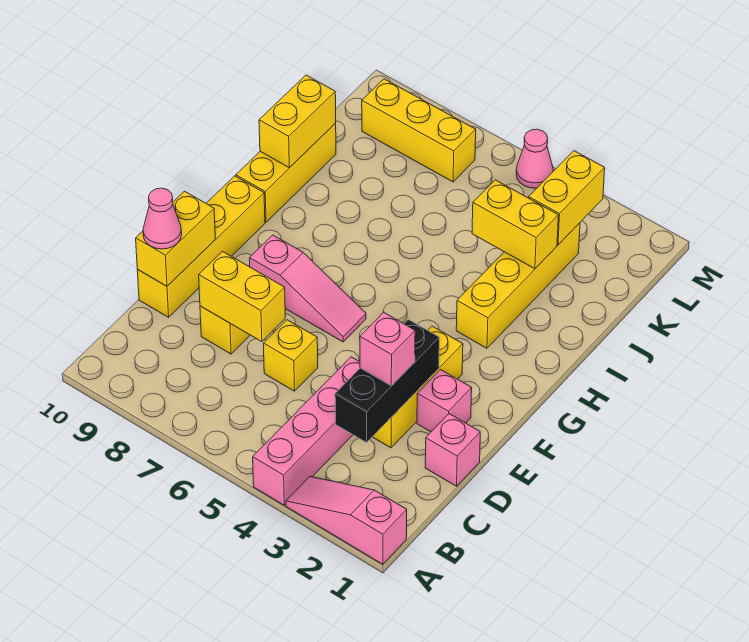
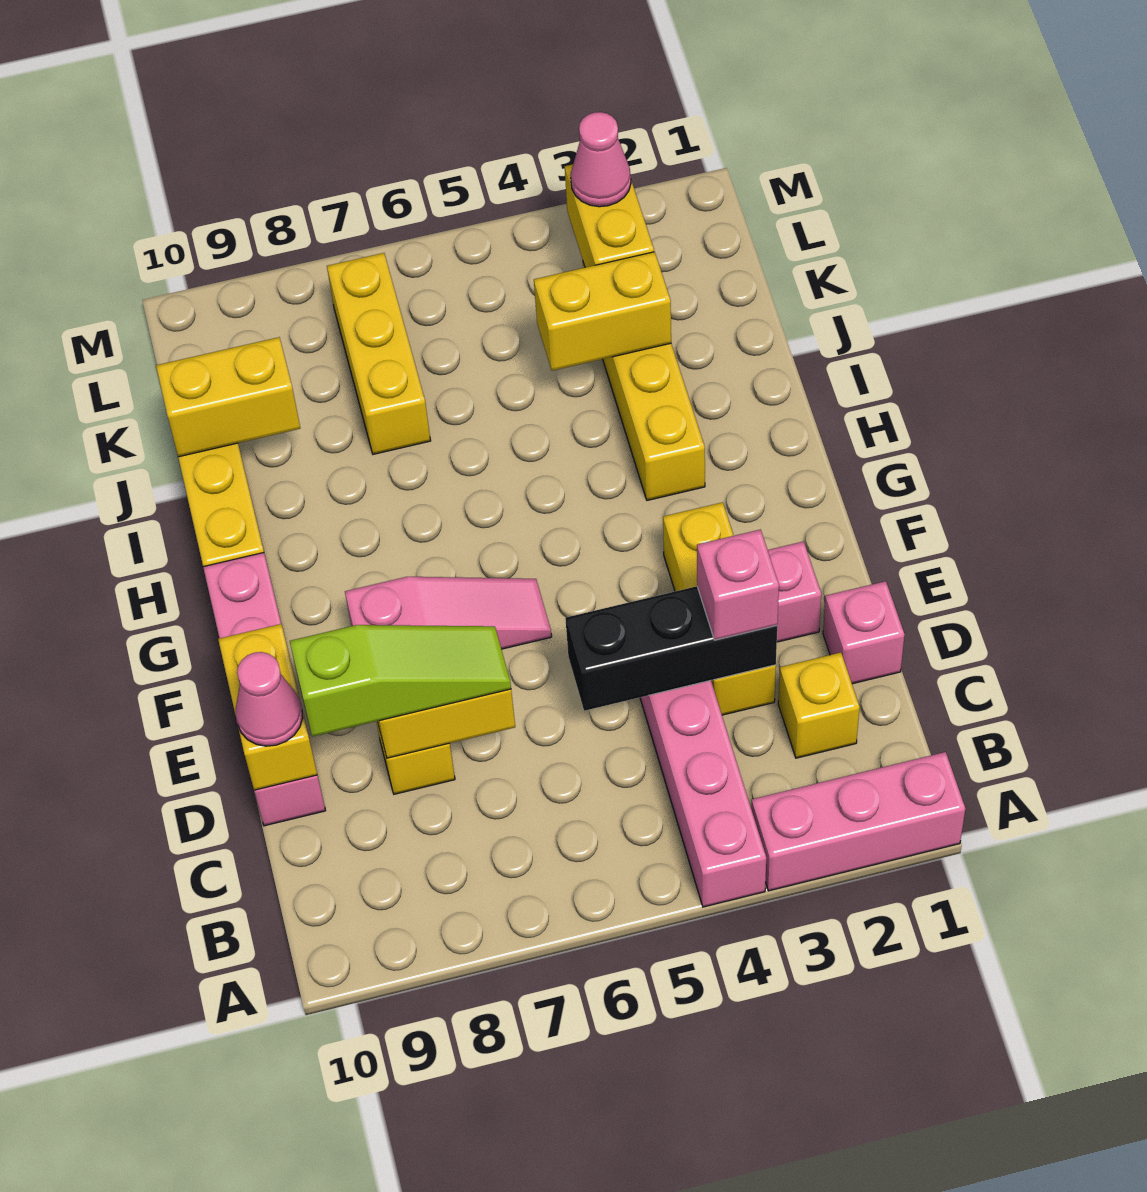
pink slope A1:A3 level 1 top 1 -> pink brick A1:A3 level 1
black brick C3:E3 level 2 -> black brick D3:D5 level 2
yellow brick D6 level 1 -> yellow brick C2 level 1
none -> lime slope D7:D9 level 3 top 9
yellow brick D10:G10 level 1 -> pink brick D10:G10 level 1
yellow brick I10:J10 level 2 -> yellow brick J9:J10 level 2
yellow brick L7:L9 level 1 -> yellow brick J7:L7 level 1
pink cone M5 level 1 -> pink cone L3 level 3

